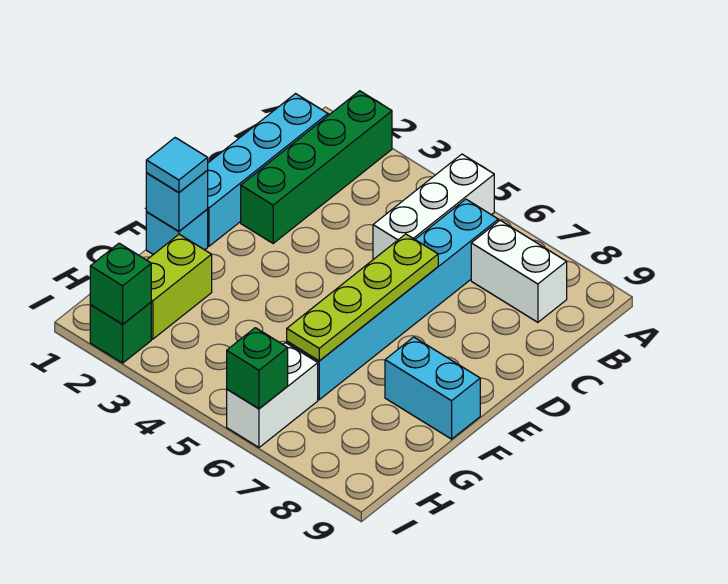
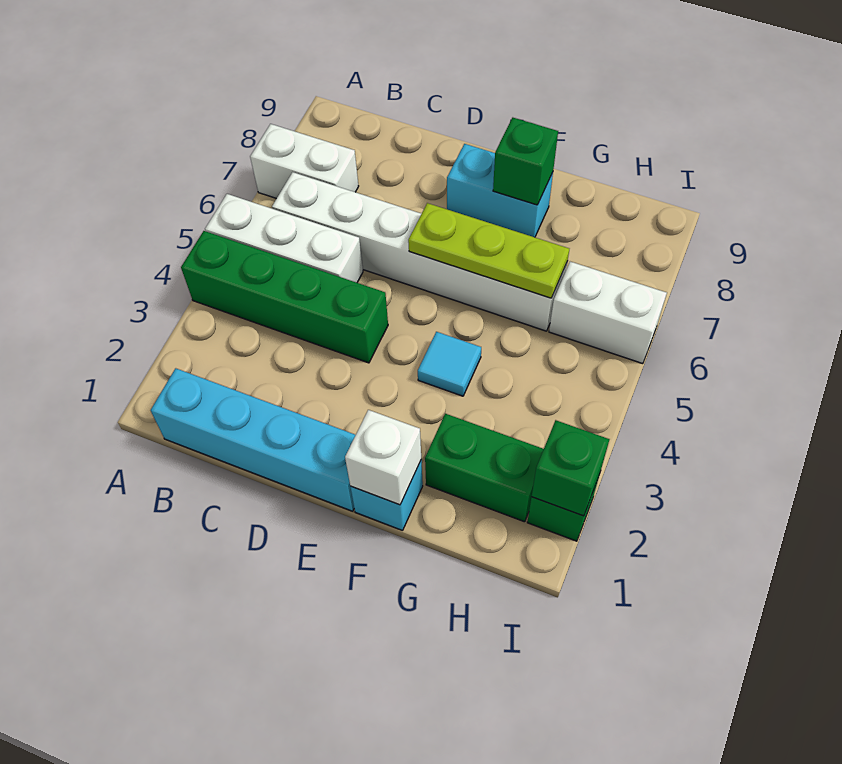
green brick A2:D2 level 1 -> green brick A4:D4 level 1
cyan brick B6:G6 level 1 -> white brick B6:G6 level 1
white brick B7:B8 level 1 -> white brick A7:B7 level 1
lime plate D6:G6 level 2 -> lime plate E6:G6 level 2
cyan brick F1 level 2 -> white brick F1 level 2
cyan tile F1 level 3 -> cyan tile F4 level 1
cyan brick F8:F9 level 1 -> cyan brick E8:F8 level 1
lime brick G2:H2 level 1 -> green brick G2:H2 level 1
green brick I6 level 2 -> green brick F8 level 2

